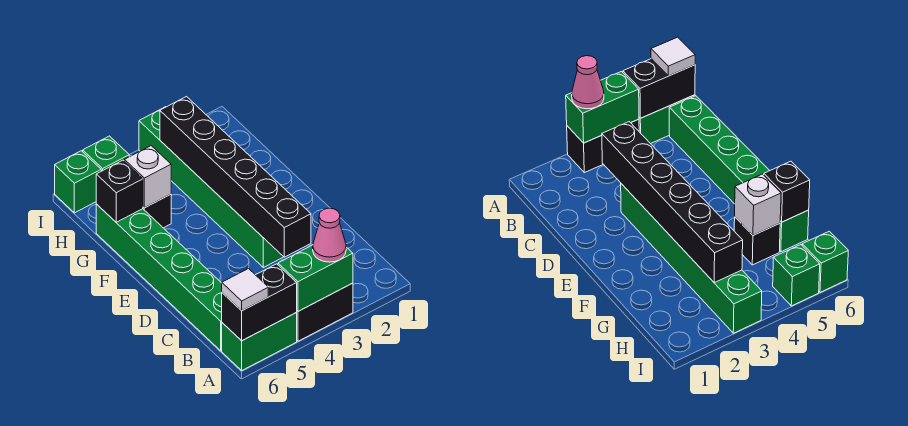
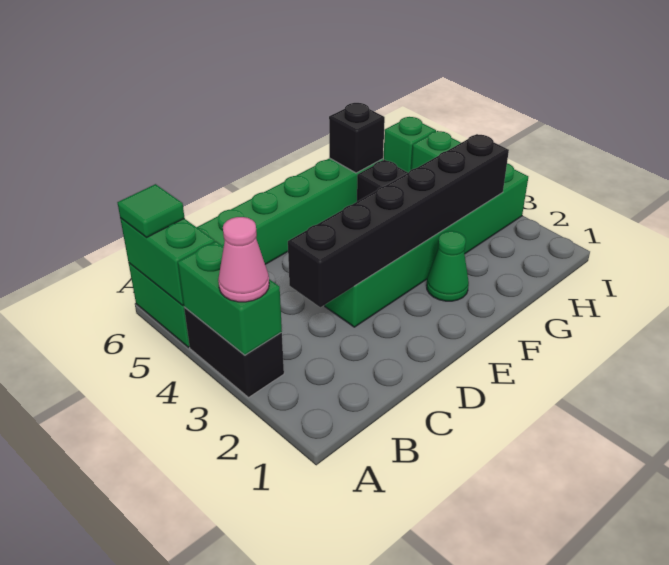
black brick A5:A6 level 2 -> green brick A5:A6 level 2
white tile A6 level 3 -> green tile A6 level 3
none -> green cone F2 level 1
white brick G5 level 2 -> none

